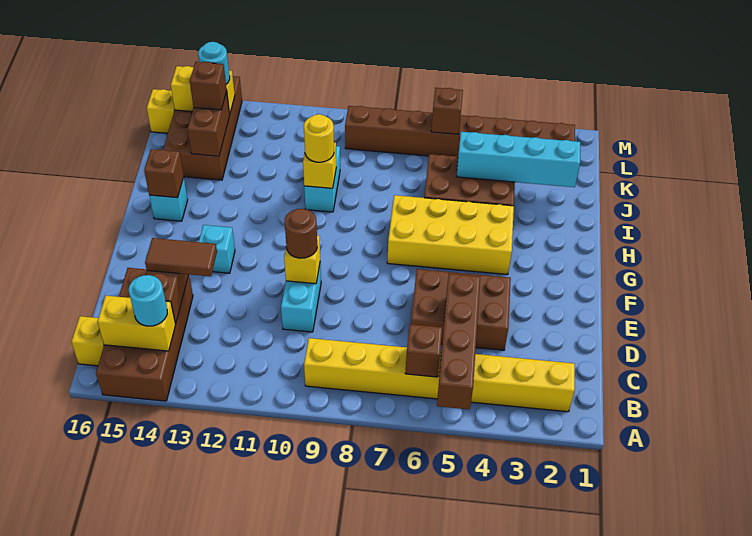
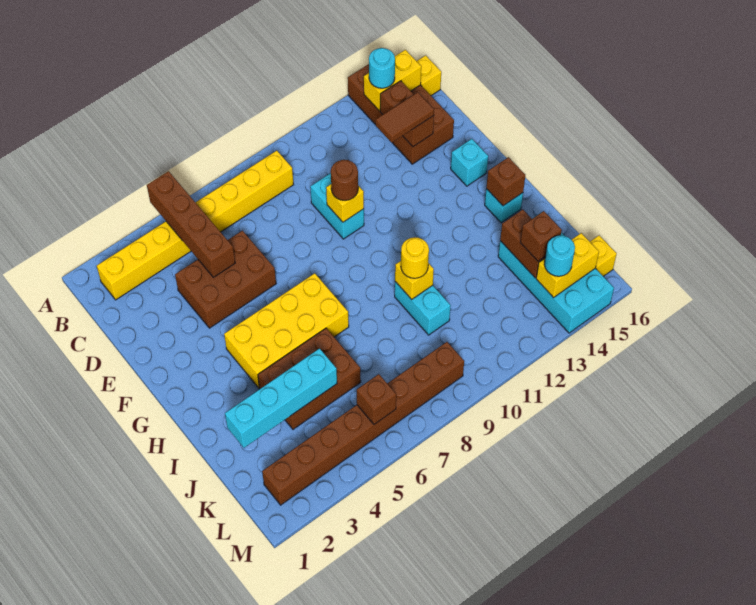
brown brick B6 level 2 -> none
cyan brick F13 level 1 -> cyan brick F15 level 1
brown brick J14:M15 level 1 -> cyan brick J14:M15 level 1

